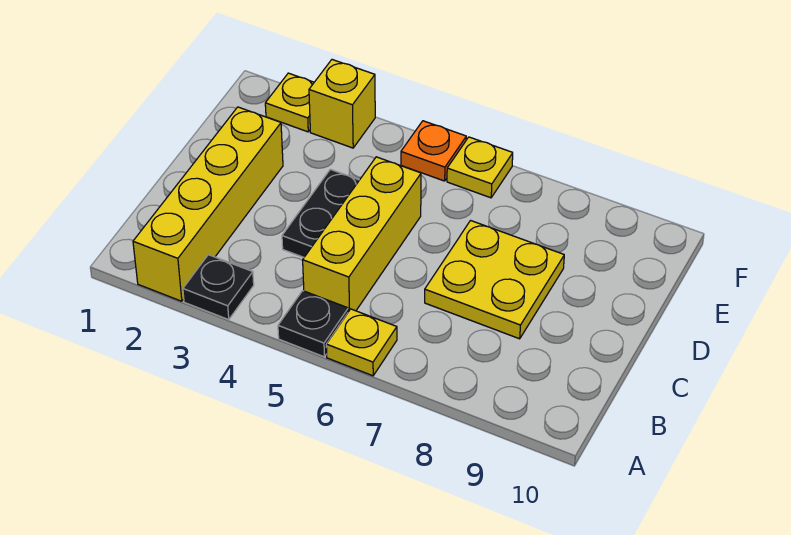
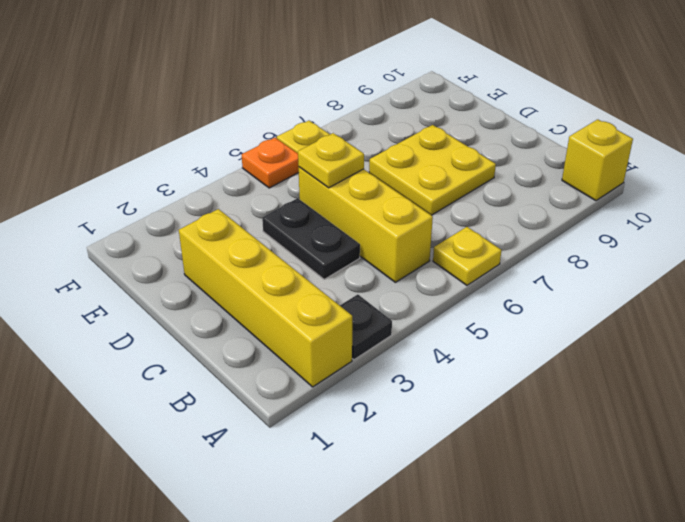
black plate A5 level 1 -> none
yellow plate F2 level 1 -> yellow plate D5 level 2
yellow brick F3 level 1 -> yellow brick A10 level 1

